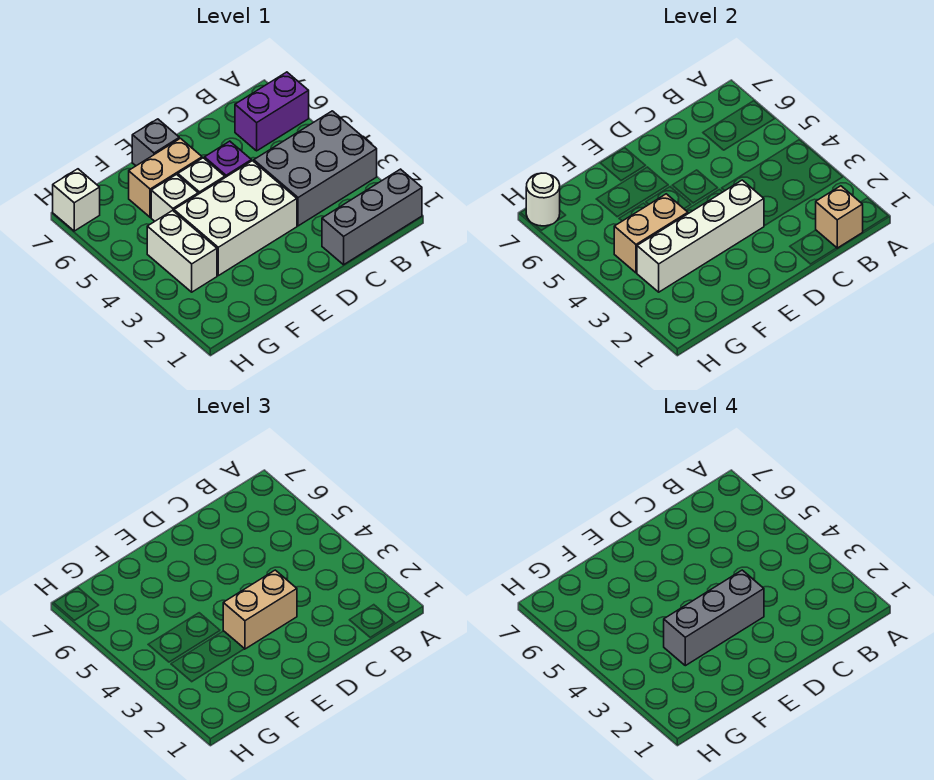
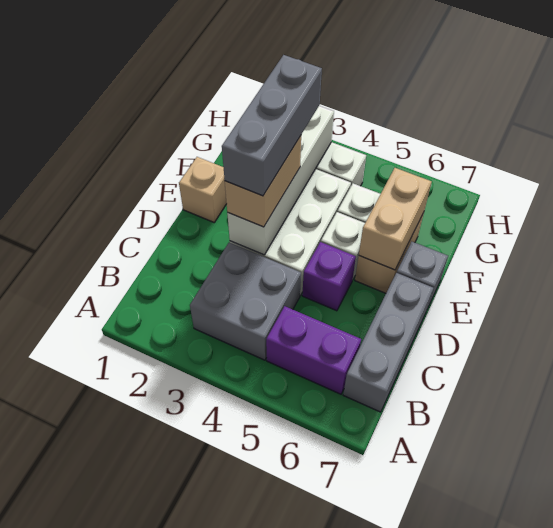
grey brick A1:C1 level 1 -> grey brick B7:D7 level 1
grey brick A3:C4 level 1 -> grey brick B3:C4 level 1
purple brick A6:B6 level 1 -> purple brick B5:B6 level 1
tan brick B1 level 2 -> tan brick E1 level 1
tan brick F4:G4 level 2 -> tan brick E6:F6 level 2
white brick H7 level 1 -> none
white round brick H7 level 2 -> none

